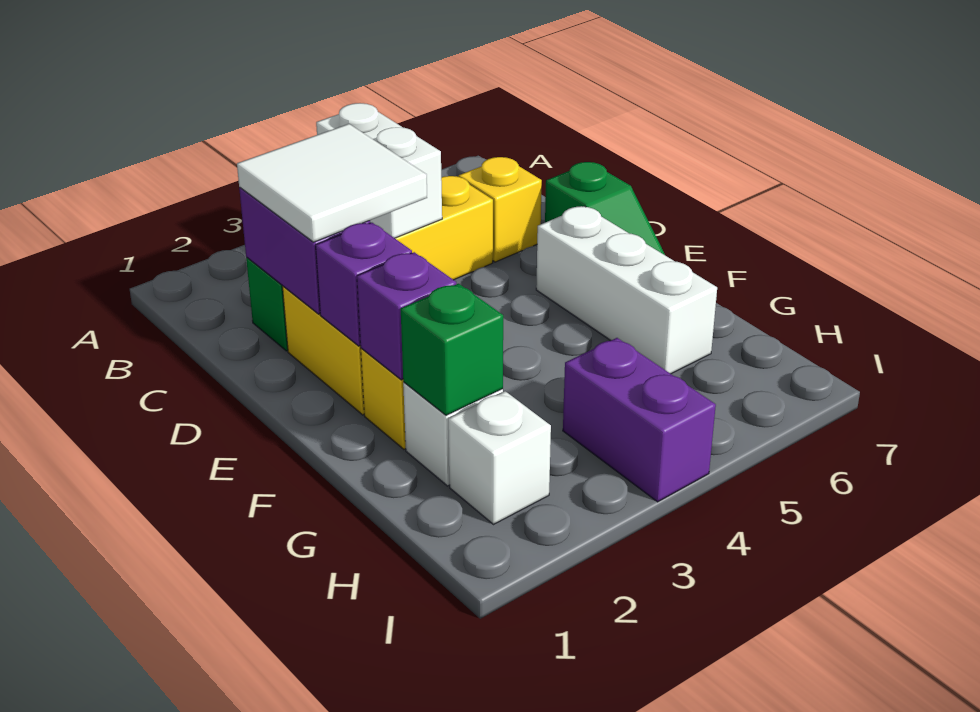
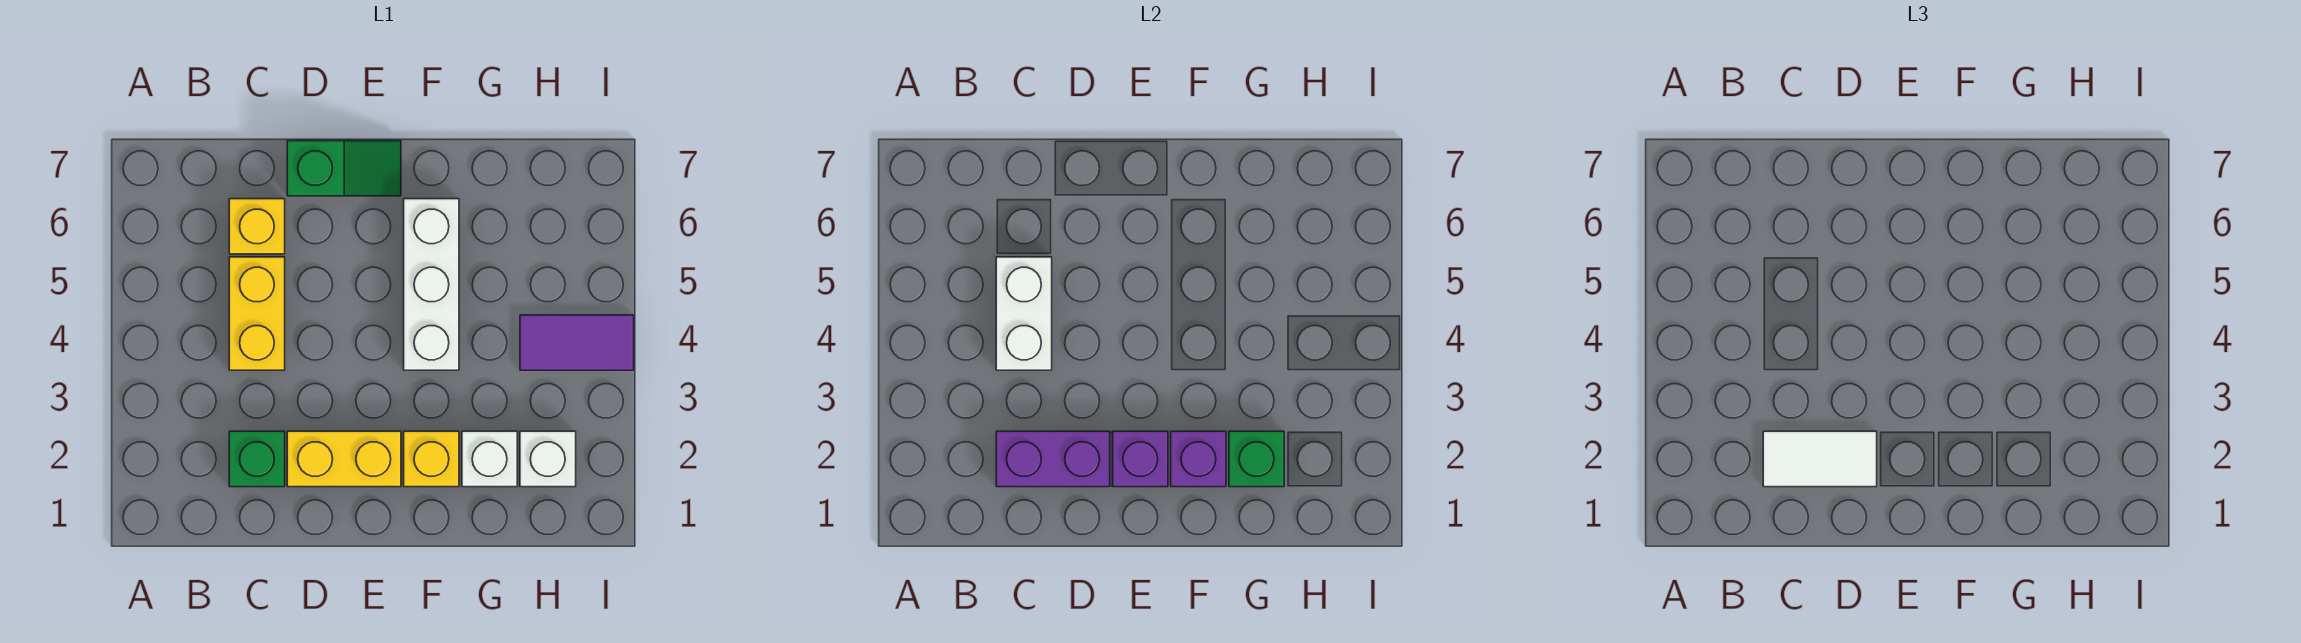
white brick B4:C4 level 2 -> white brick C4:C5 level 2
white tile C2:D3 level 3 -> white tile C2:D2 level 3
white brick E6:G6 level 1 -> white brick F4:F6 level 1
purple brick H4:I4 level 1 -> purple tile H4:I4 level 1

